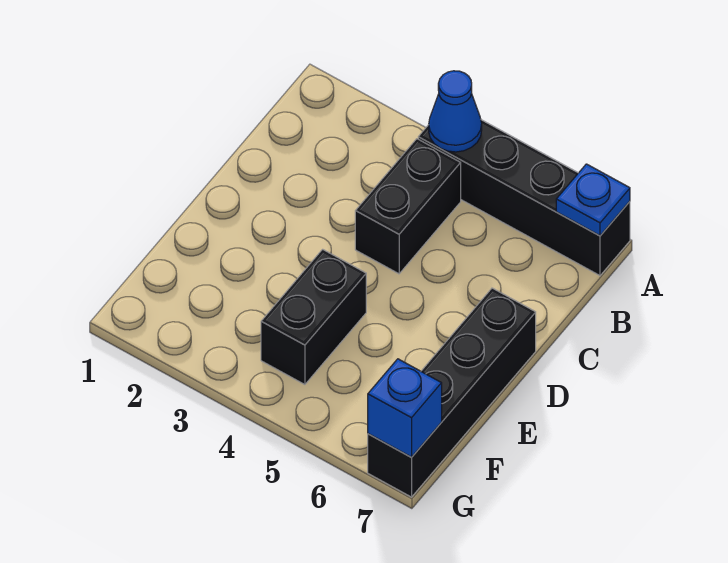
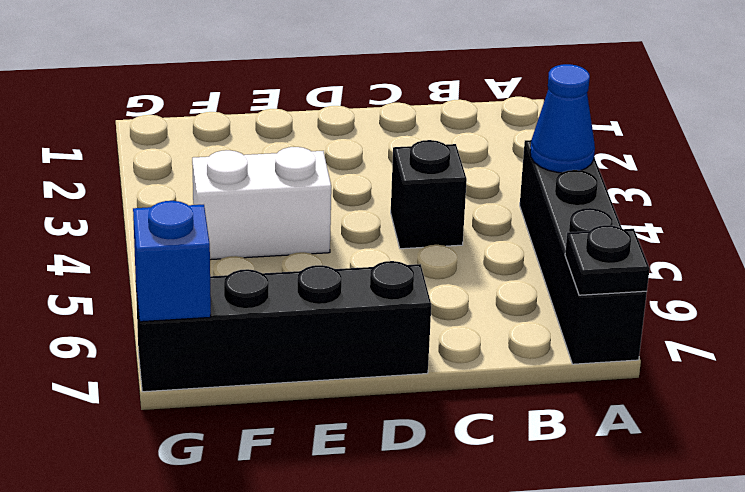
blue plate A7 level 2 -> black plate A7 level 2
black brick B4:C4 level 1 -> black brick C4 level 1
black brick E4:F4 level 1 -> white brick E4:F4 level 1

